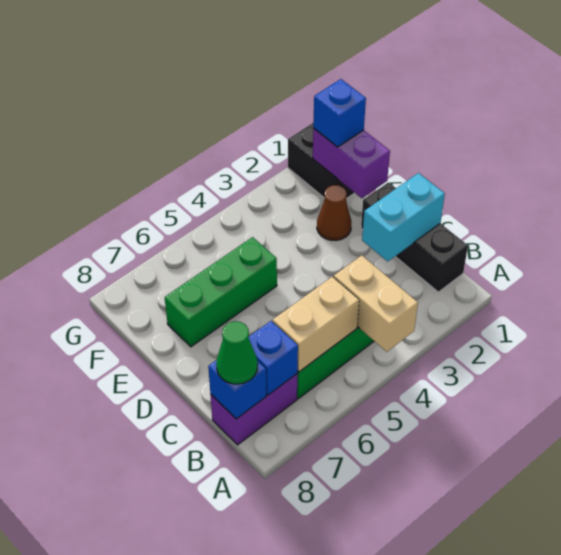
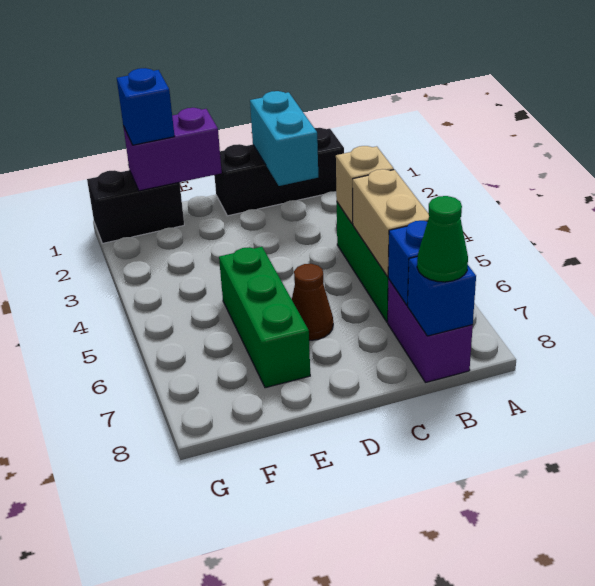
tan brick A4:B4 level 2 -> tan brick B4 level 2
brown cone E2 level 1 -> brown cone D6 level 1

